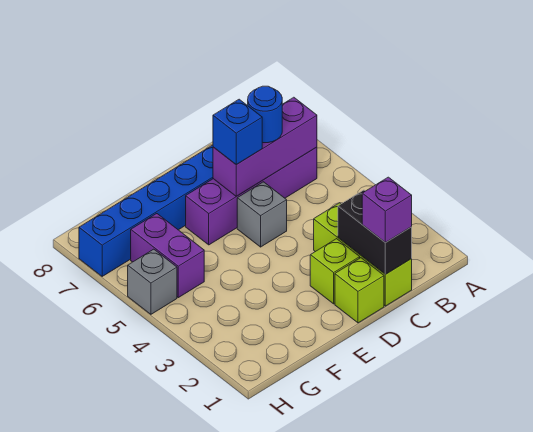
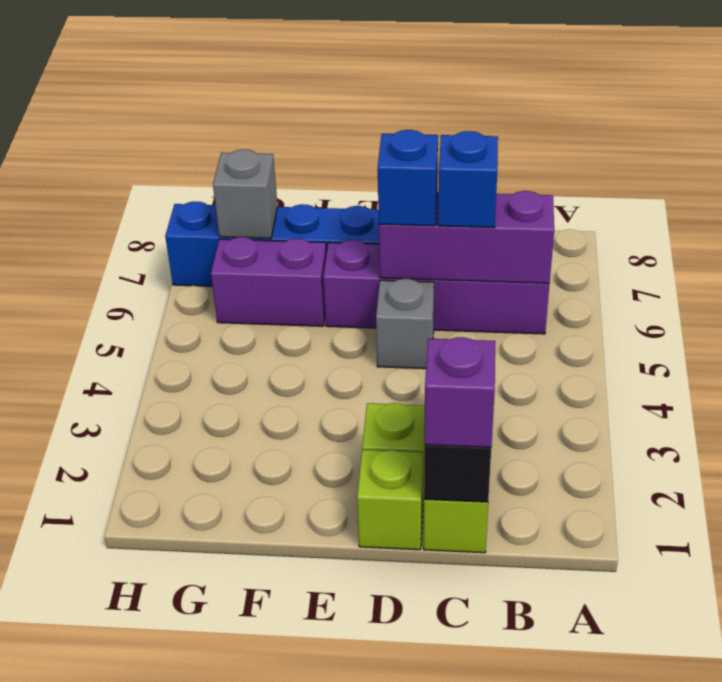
blue round brick C6 level 3 -> blue brick C6 level 3
purple brick G5:G6 level 1 -> purple brick F6:G6 level 1
grey brick H5 level 1 -> grey brick G7 level 2

